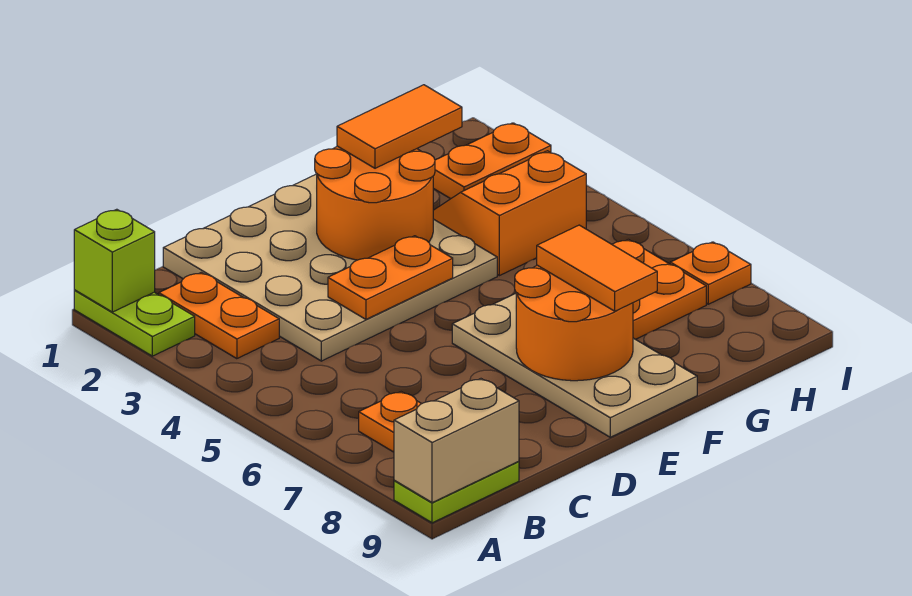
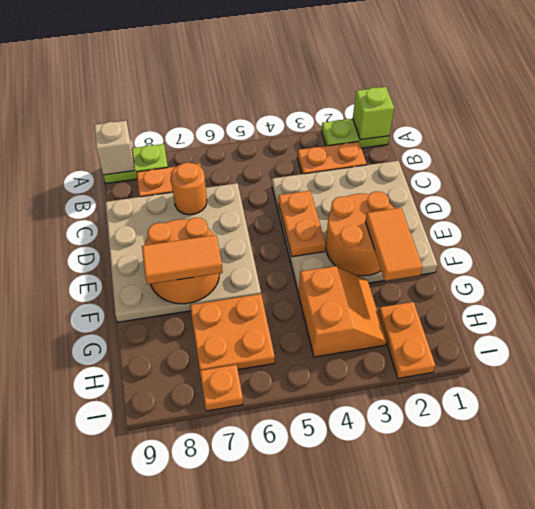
lime plate A9:B9 level 1 -> lime plate A8:A9 level 1
tan brick A9:B9 level 2 -> tan brick A9 level 2
none -> orange round brick C7 level 2
tan plate E6:F9 level 1 -> tan plate C6:F9 level 1

